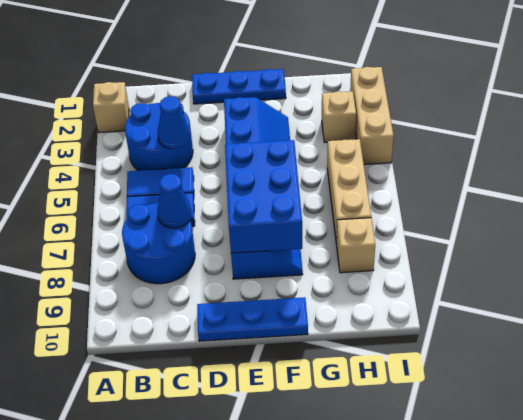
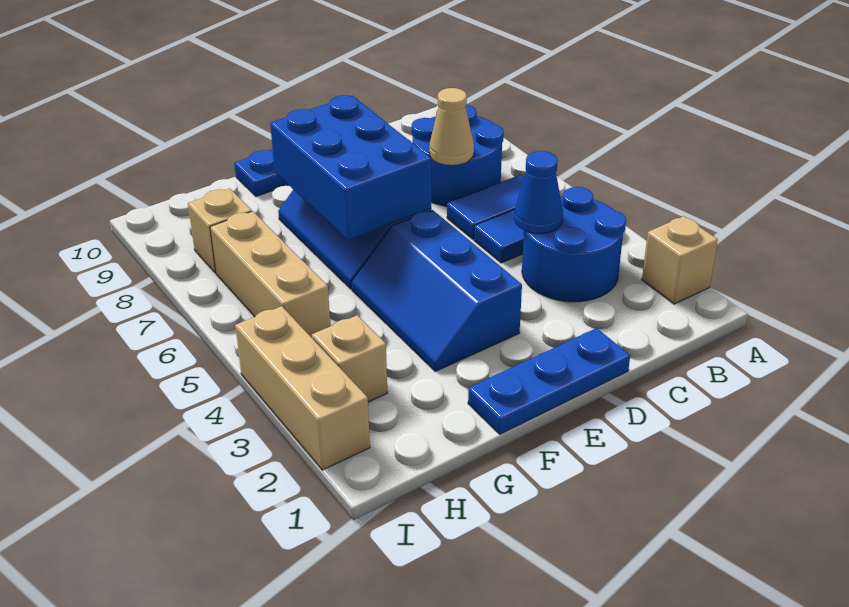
blue cone C7 level 2 -> tan cone C7 level 2

